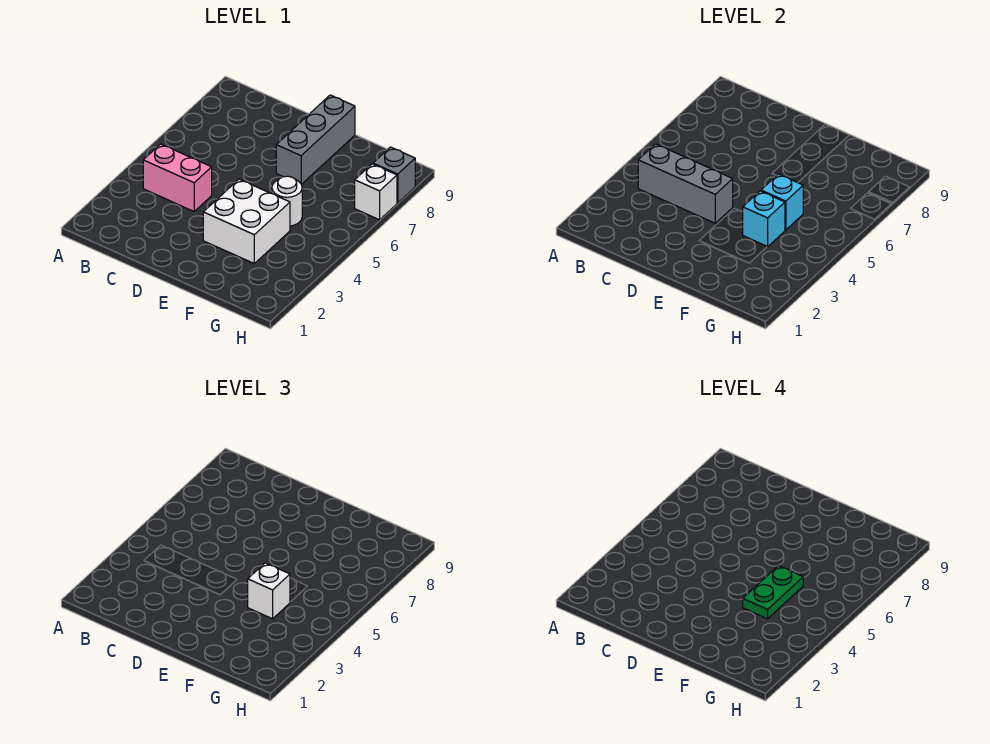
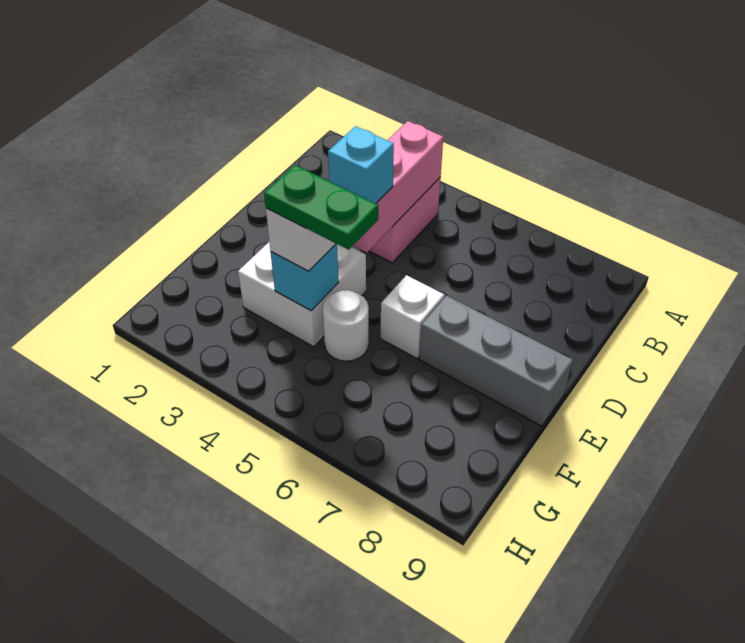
grey brick B4:D4 level 2 -> pink brick B4:D4 level 2
cyan brick F5 level 2 -> cyan brick D4 level 3
white brick H7 level 1 -> white brick E6 level 1
grey brick H8 level 1 -> none

